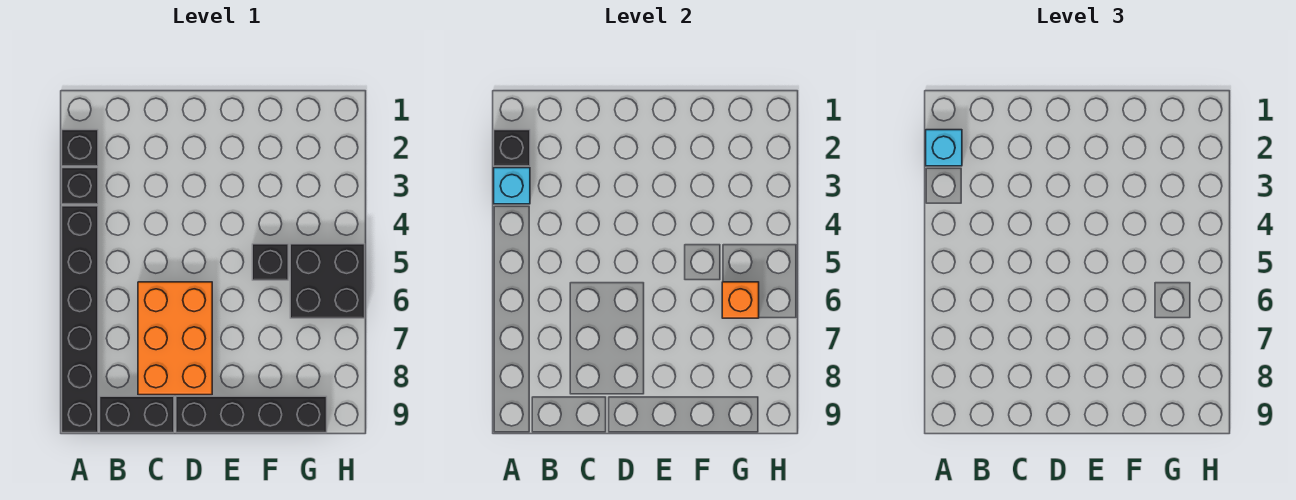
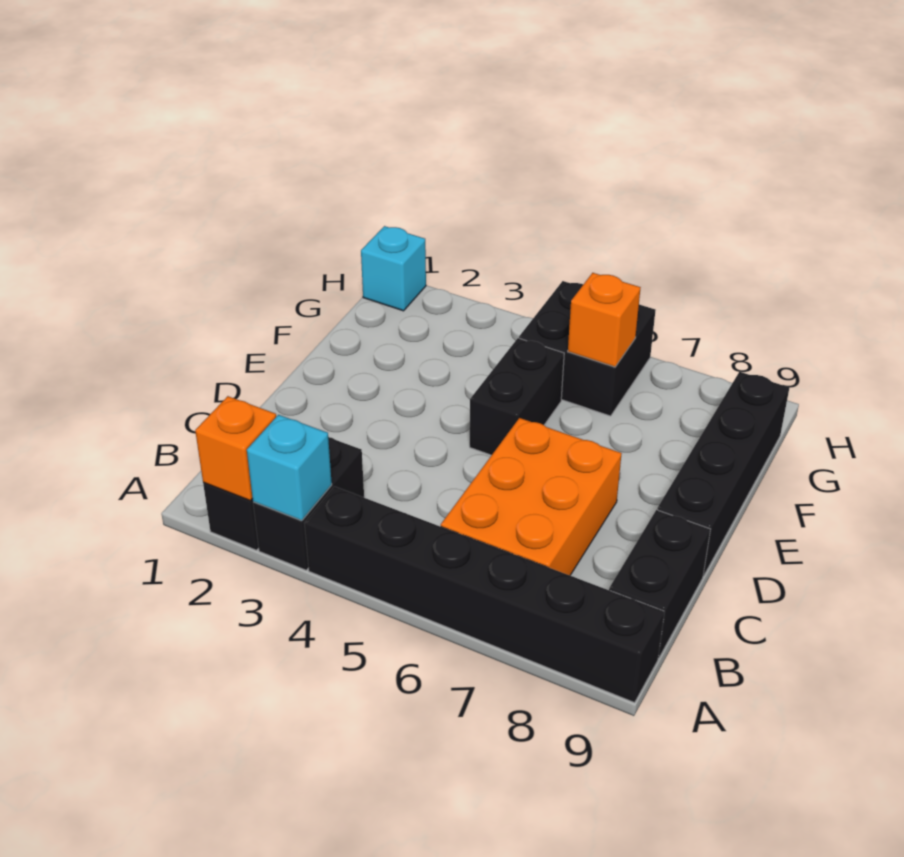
black brick A2 level 2 -> orange brick A2 level 2
cyan brick A2 level 3 -> cyan brick H1 level 1
black brick A3 level 1 -> black brick A3:B3 level 1
orange brick C6:D8 level 1 -> orange brick B6:D7 level 1
black brick F5 level 1 -> black brick E5:F5 level 1

